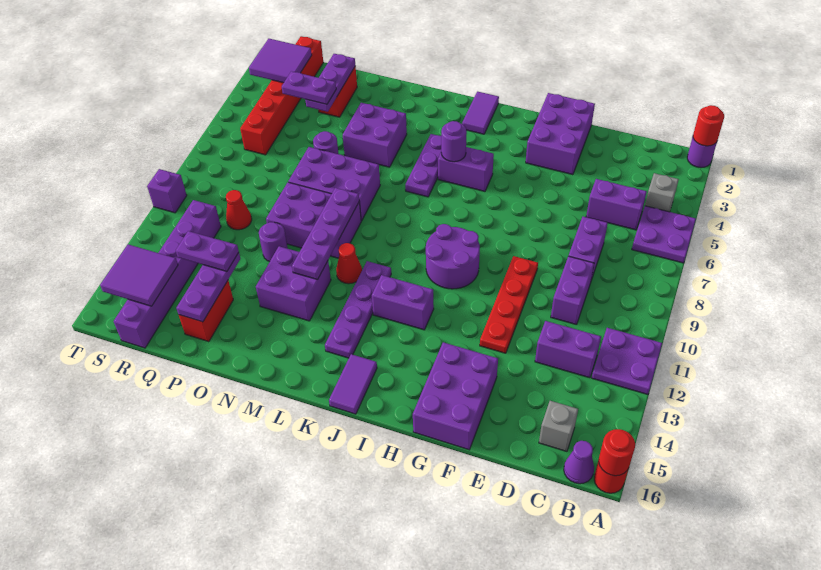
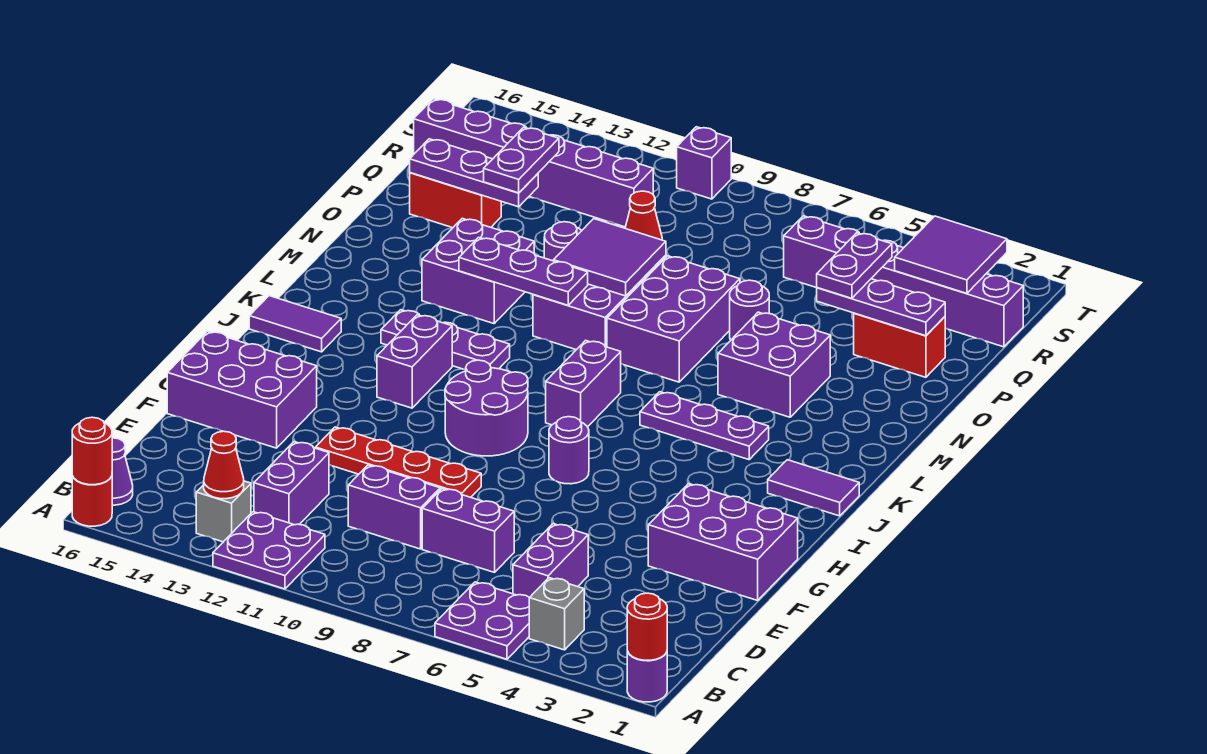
grey brick C15 level 1 -> grey brick B13 level 1
purple brick I5:J5 level 1 -> purple brick J8:K8 level 1
purple round brick J5 level 2 -> purple round brick H7 level 1
purple plate K11:K14 level 1 -> purple plate K11:K13 level 1
red cone L11 level 1 -> red cone B13 level 2
purple plate M9:M12 level 2 -> purple plate M10:M12 level 2
red brick R1:R6 level 1 -> purple brick R1:R6 level 1
purple tile R14:S15 level 2 -> purple tile N9:O10 level 2

